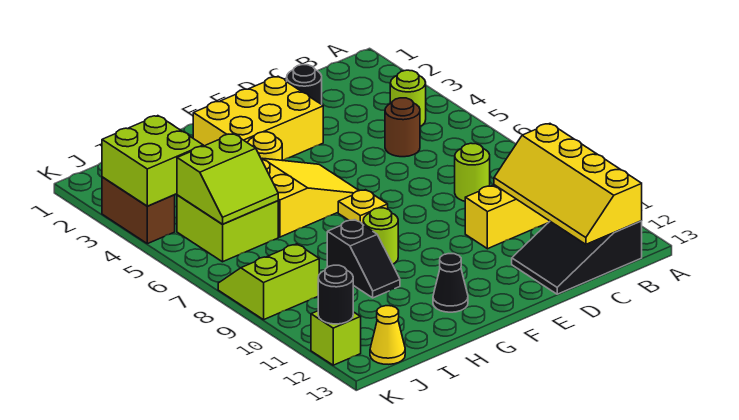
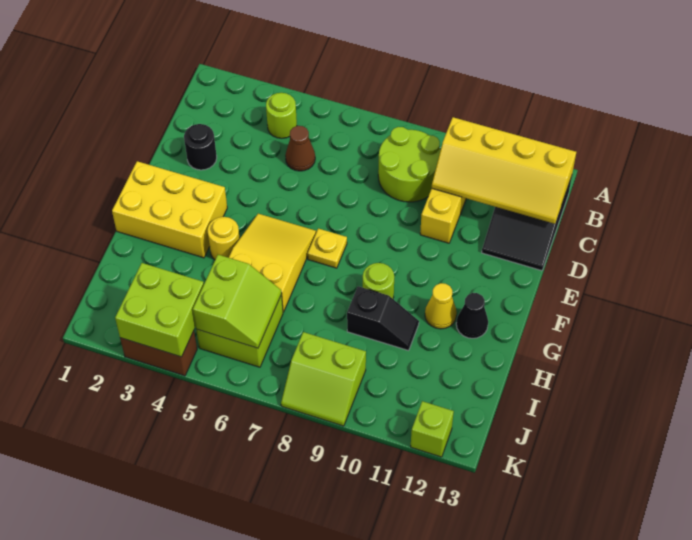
brown round brick C5 level 1 -> brown cone C5 level 1
lime round brick C8 level 1 -> lime round brick B8:C9 level 1
yellow brick E2:G3 level 1 -> yellow brick F1:G3 level 1
lime slope J8:K9 level 1 top 9 -> lime slope J8:K9 level 1 top J
yellow cone J13 level 1 -> yellow cone G11 level 1
black round brick K12 level 2 -> none

